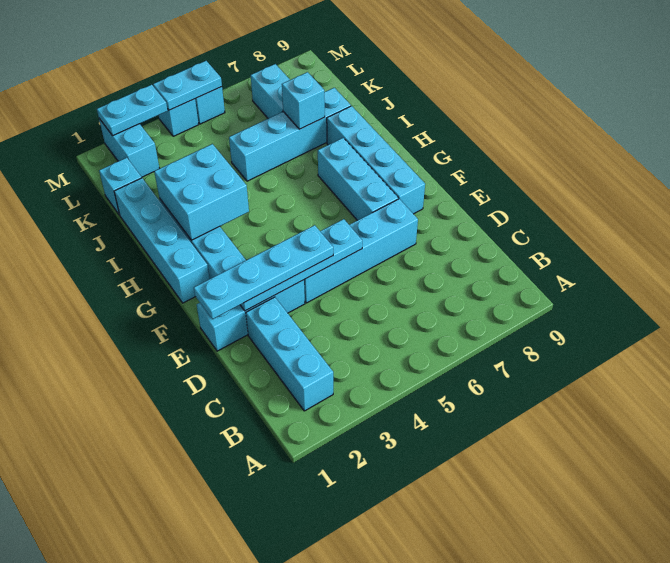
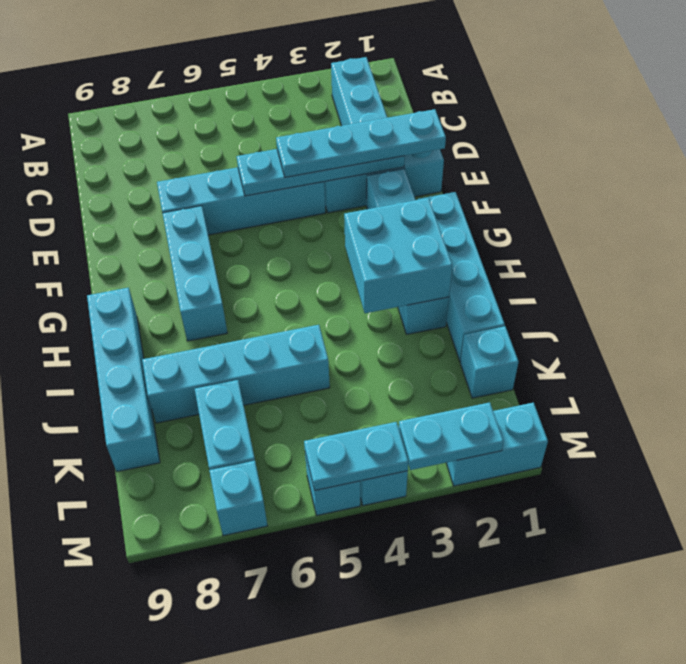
cyan brick F8:I8 level 1 -> cyan brick H9:K9 level 1
cyan brick J7 level 2 -> cyan brick M7 level 1
cyan brick L2:M2 level 1 -> cyan brick M1:M2 level 1

